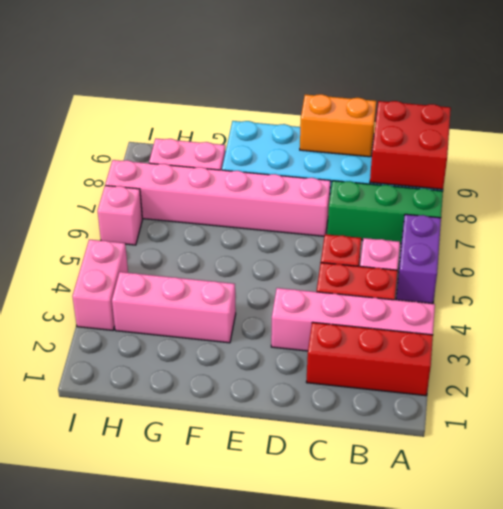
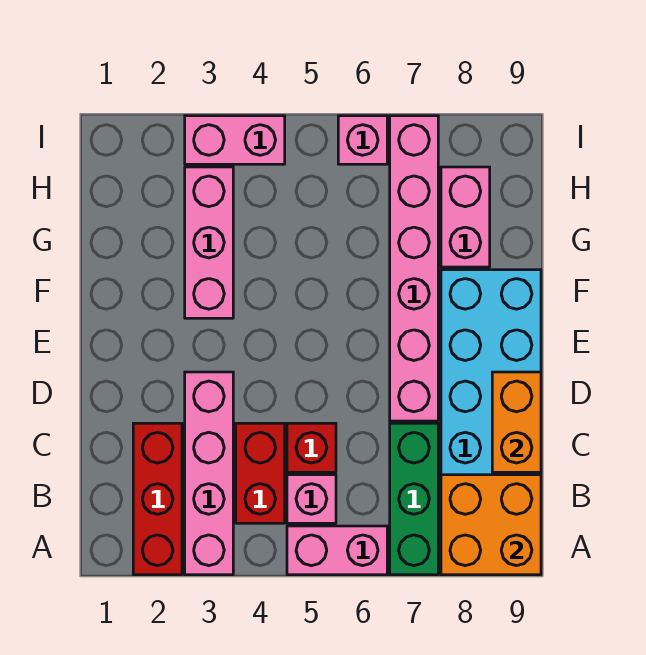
purple brick A5:A6 level 1 -> pink brick A5:A6 level 1
red brick A8:B9 level 2 -> orange brick A8:B9 level 2

